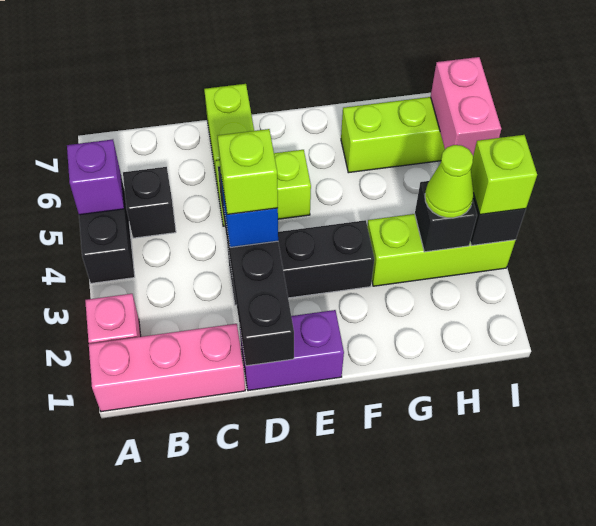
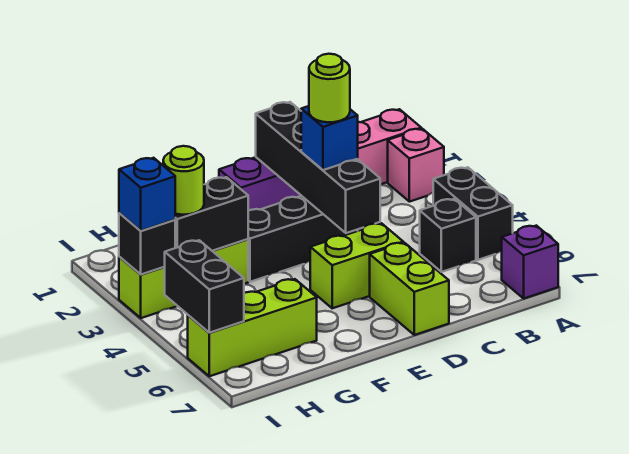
purple brick A5 level 2 -> purple brick A7 level 1
lime brick D3 level 4 -> lime round brick D3 level 4
black brick H3 level 2 -> black brick G3:H3 level 2
lime cone H3 level 3 -> lime round brick H3 level 3
lime brick I3 level 3 -> blue brick I3 level 3
pink brick I5:I6 level 2 -> black brick I5:I6 level 2

